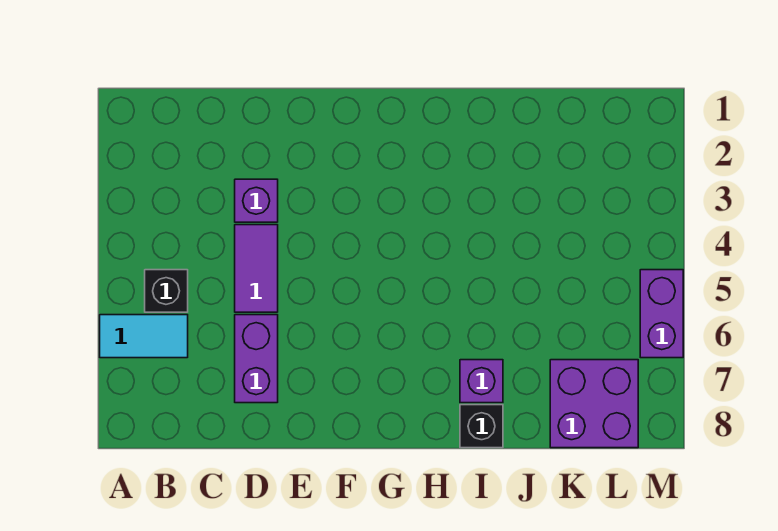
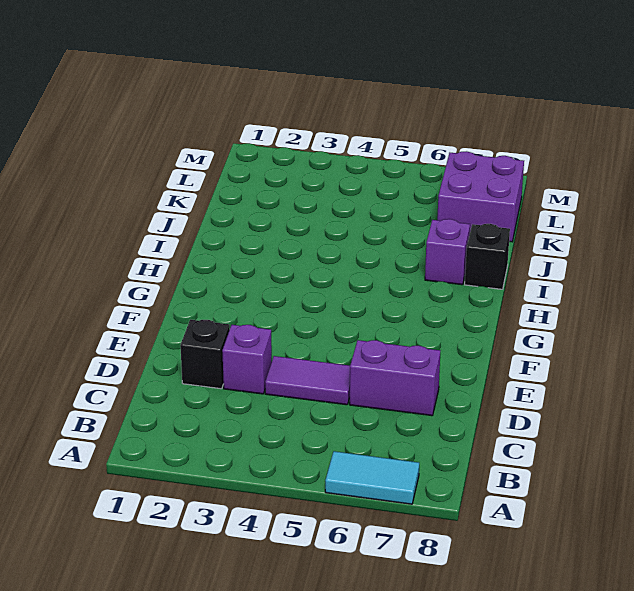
cyan tile A6:B6 level 1 -> cyan tile A6:A7 level 1
black brick B5 level 1 -> black brick D2 level 1
purple brick M5:M6 level 1 -> none

